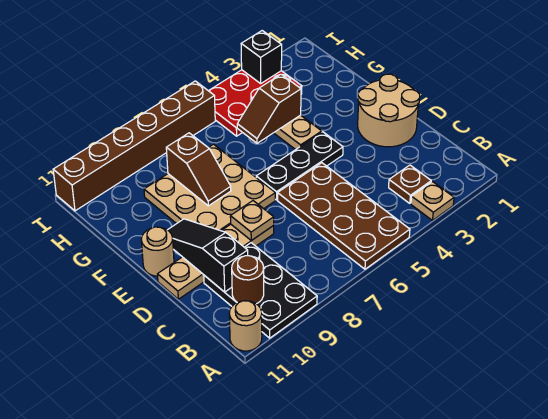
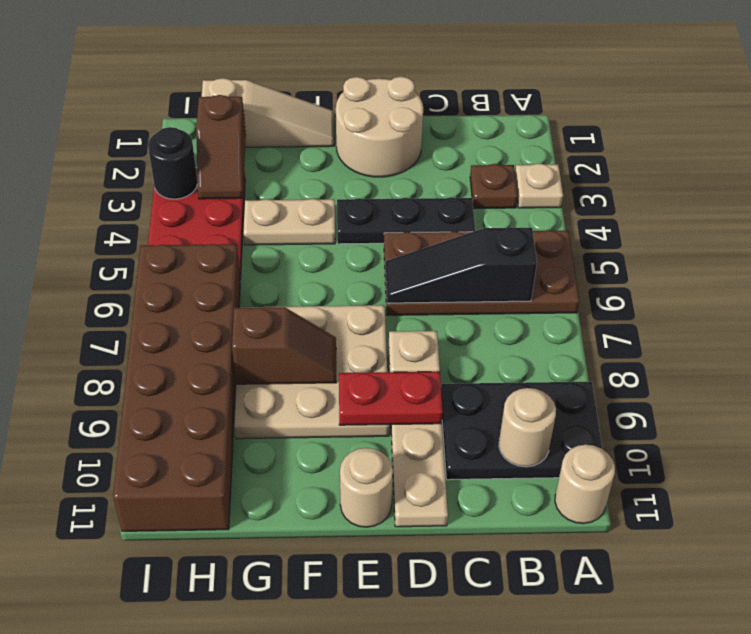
brown round brick B10 level 2 -> tan round brick B10 level 2
black slope C10:E10 level 2 top C -> black slope B6:D6 level 2 top B
none -> red plate D9:E9 level 2
black plate E4:E6 level 1 -> black plate C4:E4 level 1
none -> tan slope F1:H1 level 1 top H
brown slope G4:G5 level 2 top 4 -> brown slope H2:H3 level 2 top 2
black brick I3 level 2 -> black round brick I3 level 2
brown brick I6:I11 level 1 -> brown brick H6:I11 level 1

